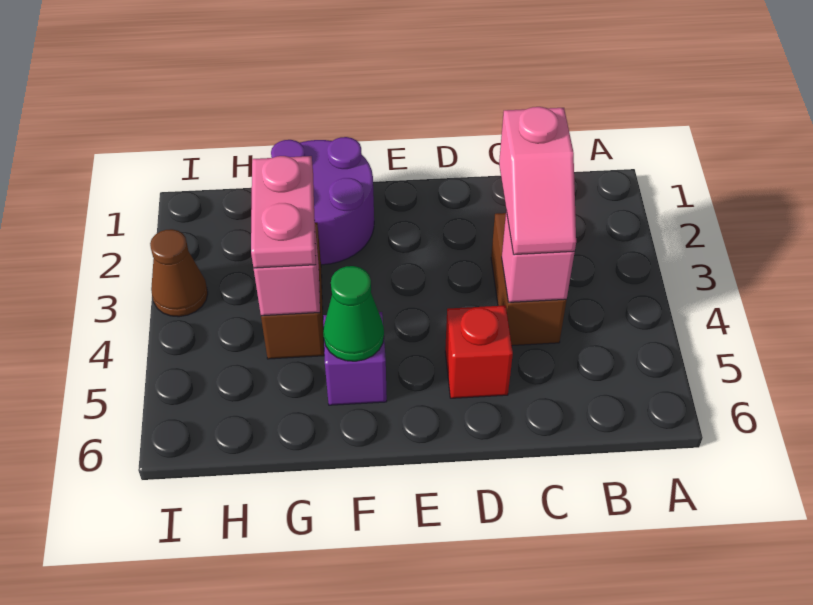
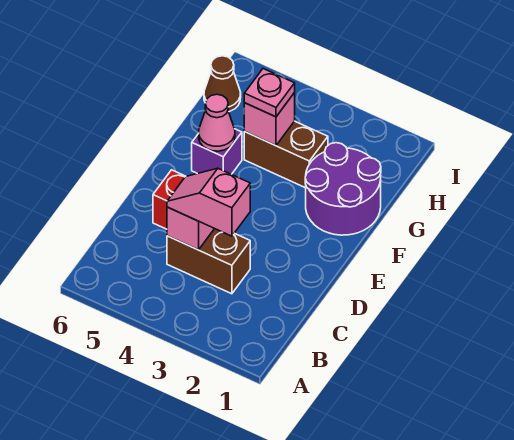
green cone F5 level 2 -> pink cone F5 level 2
pink plate G3:G4 level 3 -> pink plate G4 level 3
brown cone I3 level 1 -> brown cone H6 level 1

